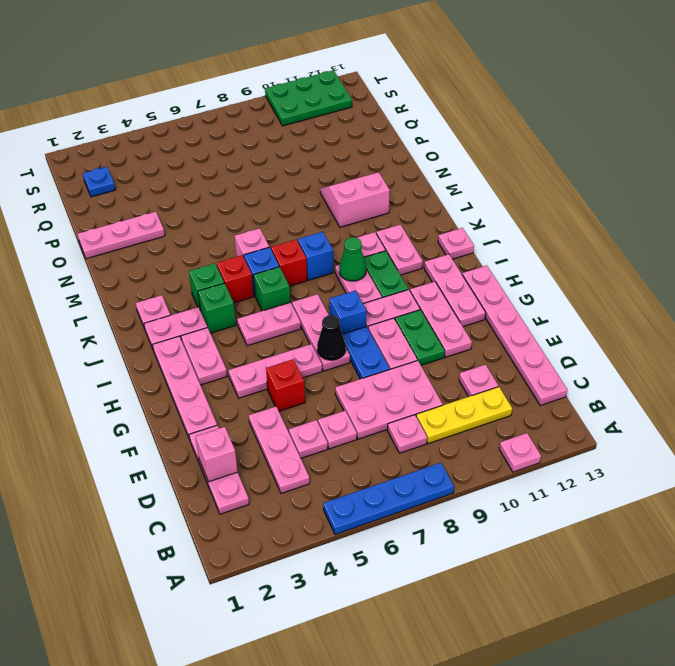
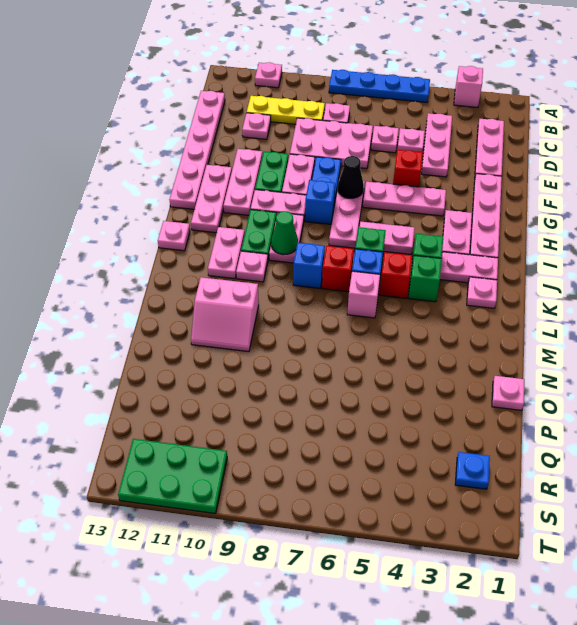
pink brick D2 level 2 -> pink brick A3 level 1
pink plate O1:O3 level 1 -> pink plate O1 level 1

